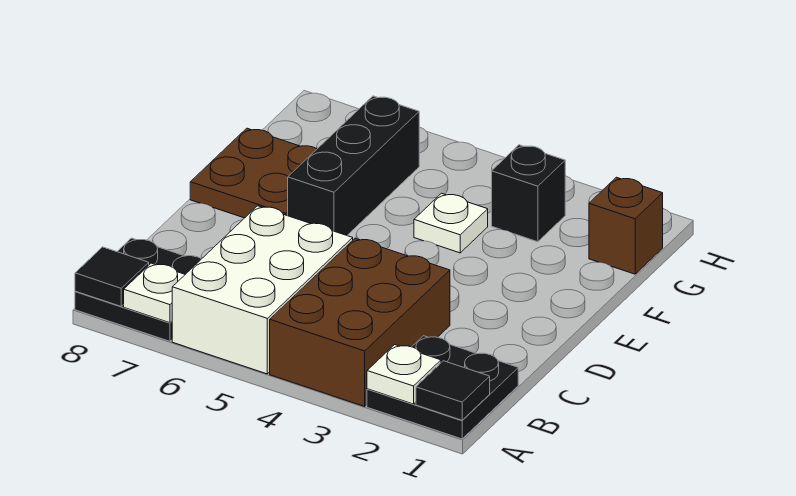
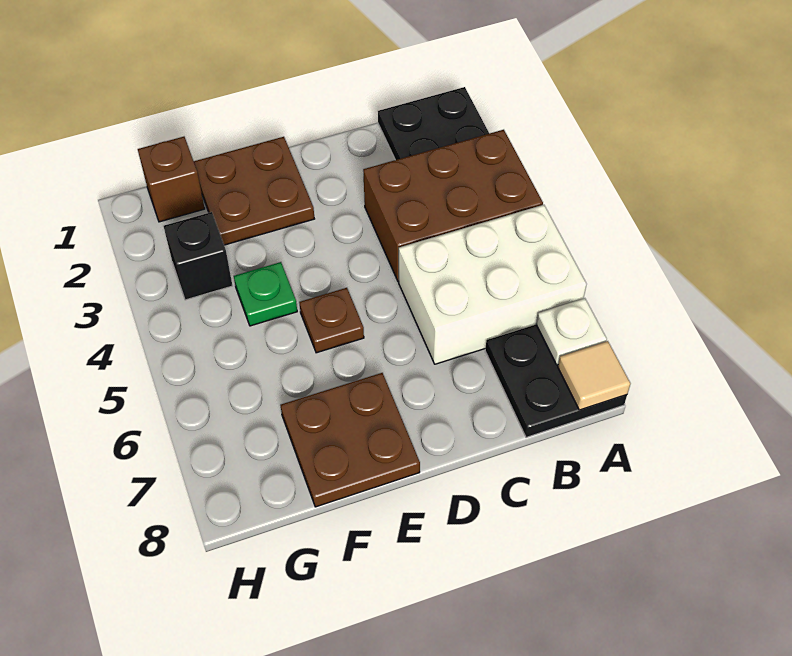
black tile A1 level 2 -> none
white plate A2 level 2 -> none
black tile A8 level 2 -> tan tile A8 level 2
none -> brown plate E1:F2 level 1
none -> brown plate E5 level 1
black brick E6:G6 level 1 -> none
white plate F4 level 1 -> green plate F4 level 1

